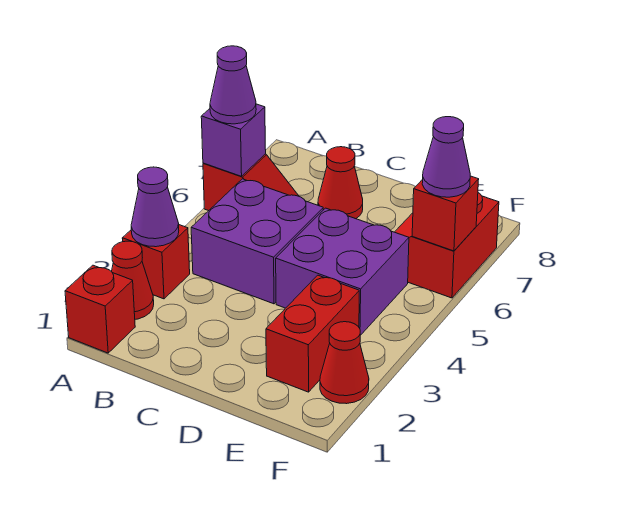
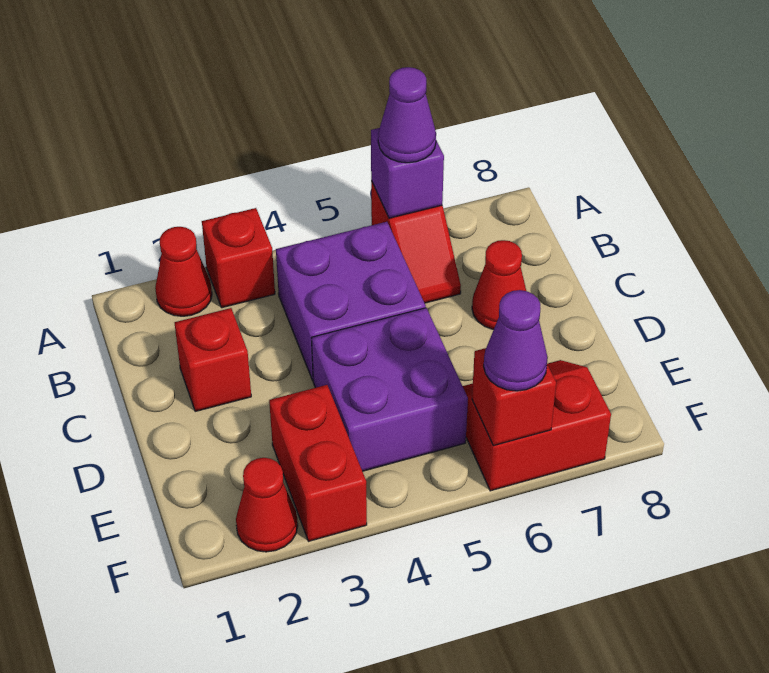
red brick A1 level 1 -> red brick C2 level 1
purple cone A3 level 2 -> none
red brick E2:E3 level 1 -> red brick E3:F3 level 1

